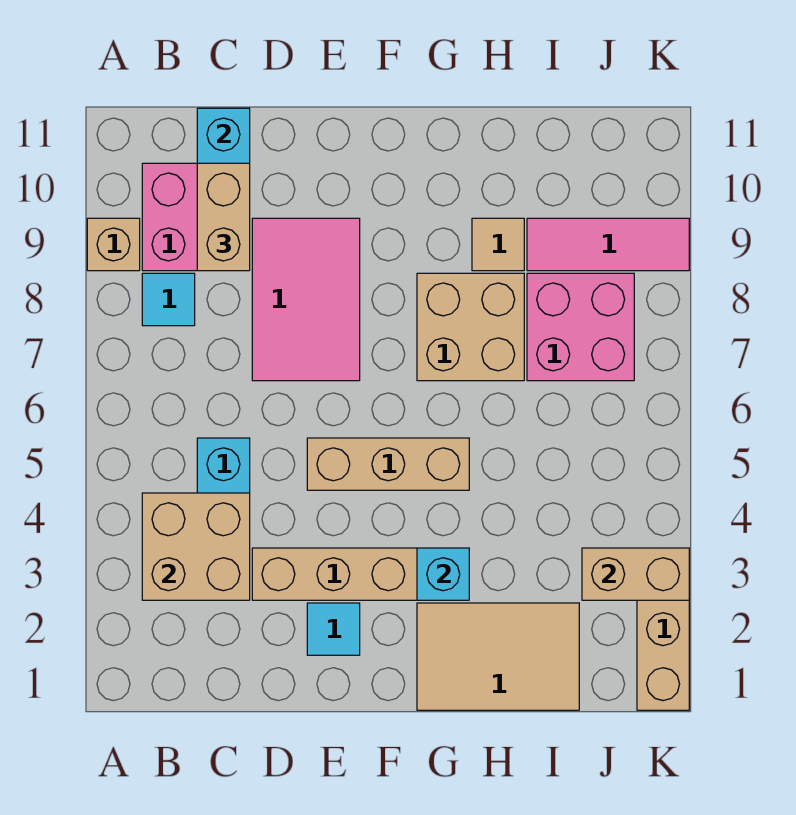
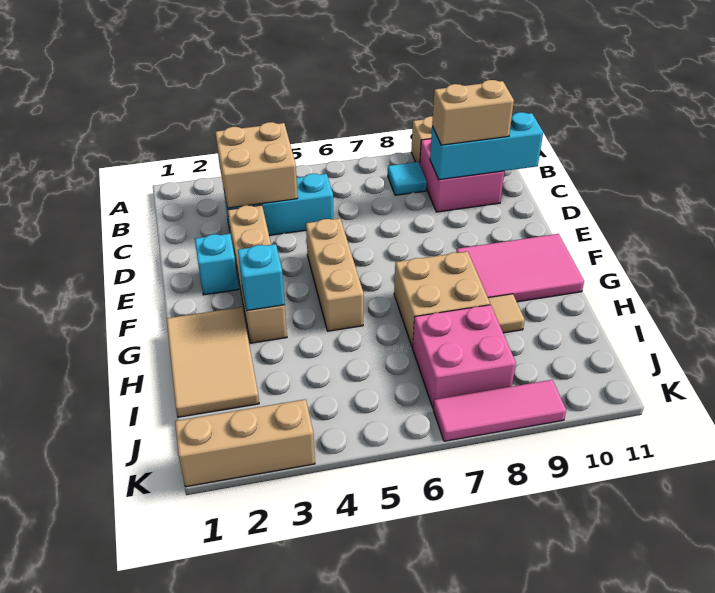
pink tile D7:E9 level 1 -> pink tile F9:G11 level 1
cyan tile E2 level 1 -> cyan brick E2 level 1
pink tile I9:K9 level 1 -> pink tile K7:K9 level 1
tan brick J3:K3 level 2 -> none

